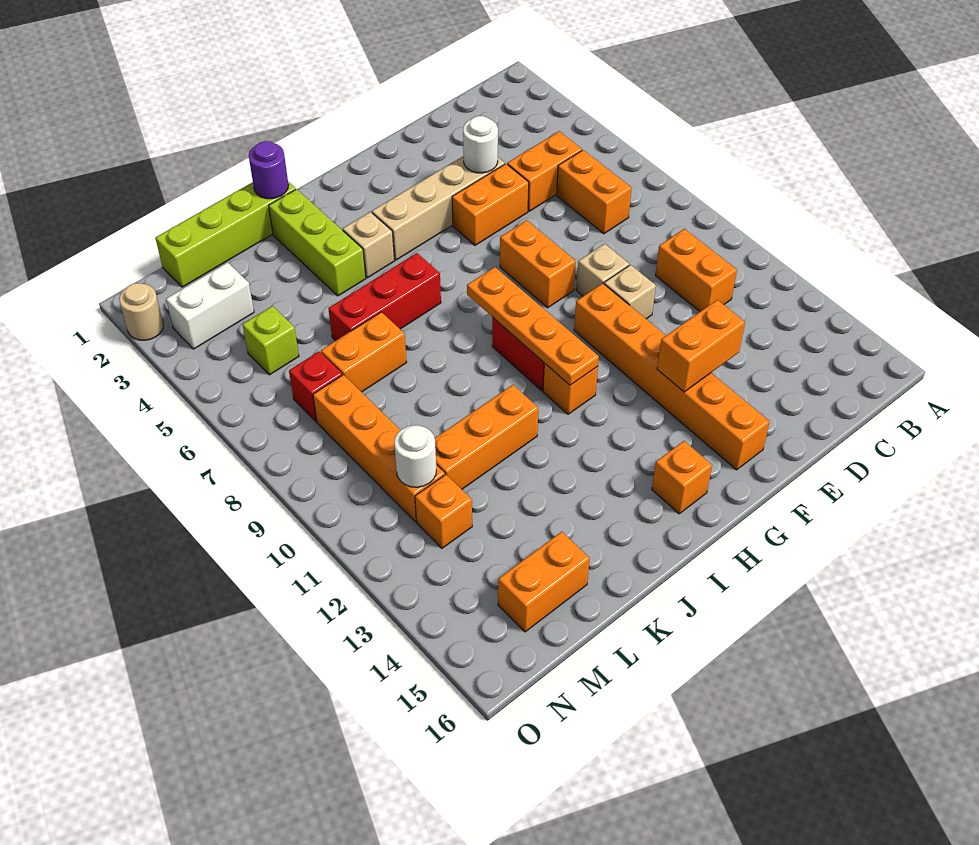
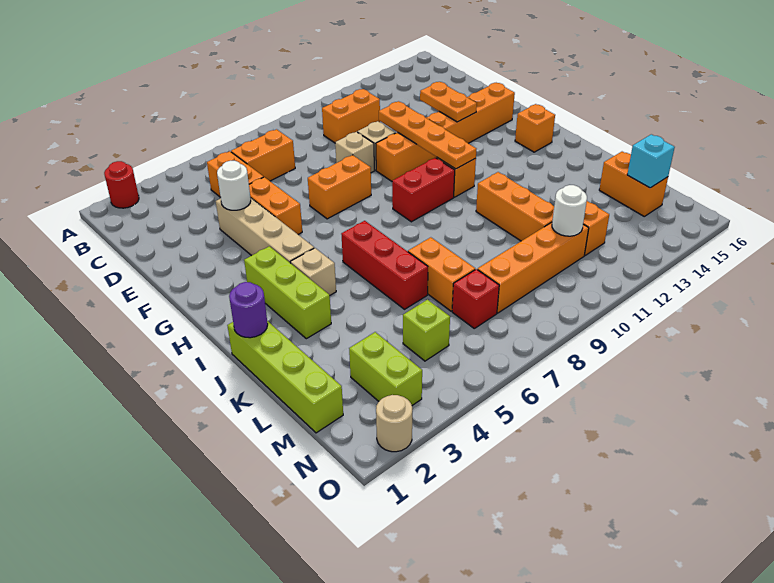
none -> red round brick A2 level 1
orange brick E13:F13 level 2 -> orange plate E13:F13 level 2
orange plate H8:H11 level 2 -> orange plate E11:H11 level 2
lime brick J2:J4 level 1 -> lime brick H3:J3 level 1
white brick M3:N3 level 1 -> lime brick M3:N3 level 1
none -> cyan brick M15 level 2

